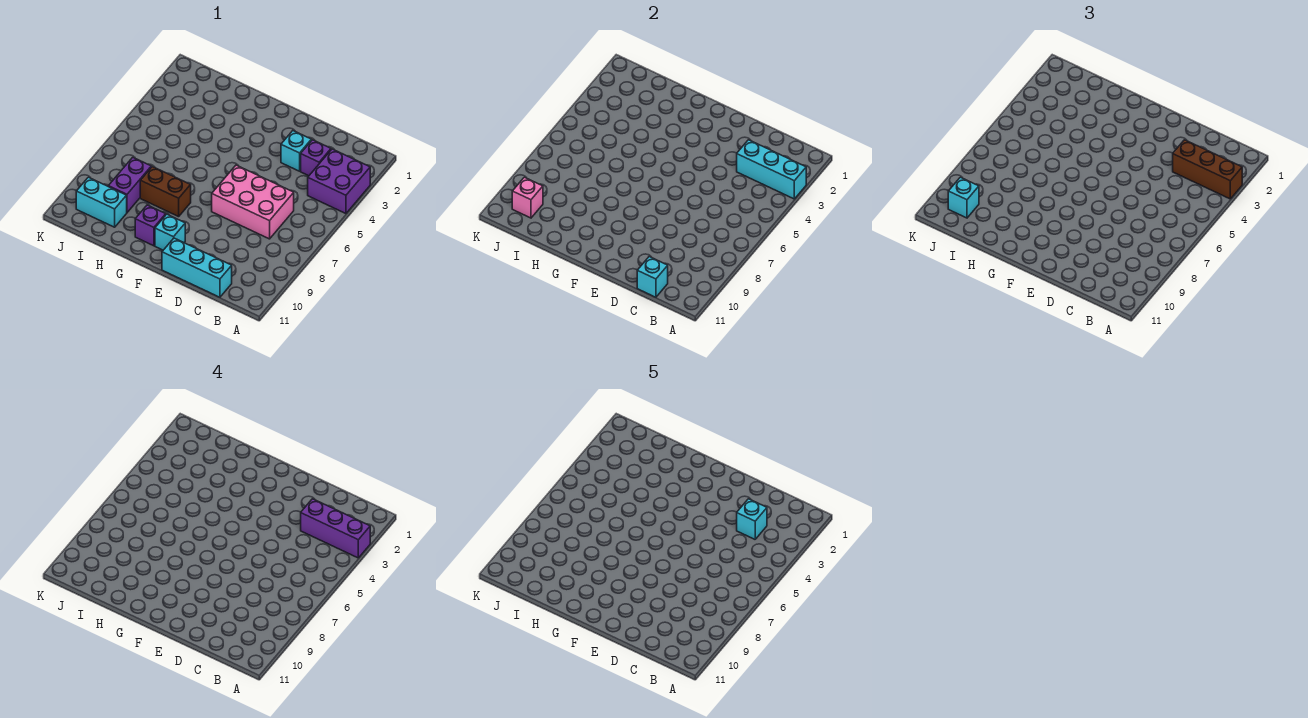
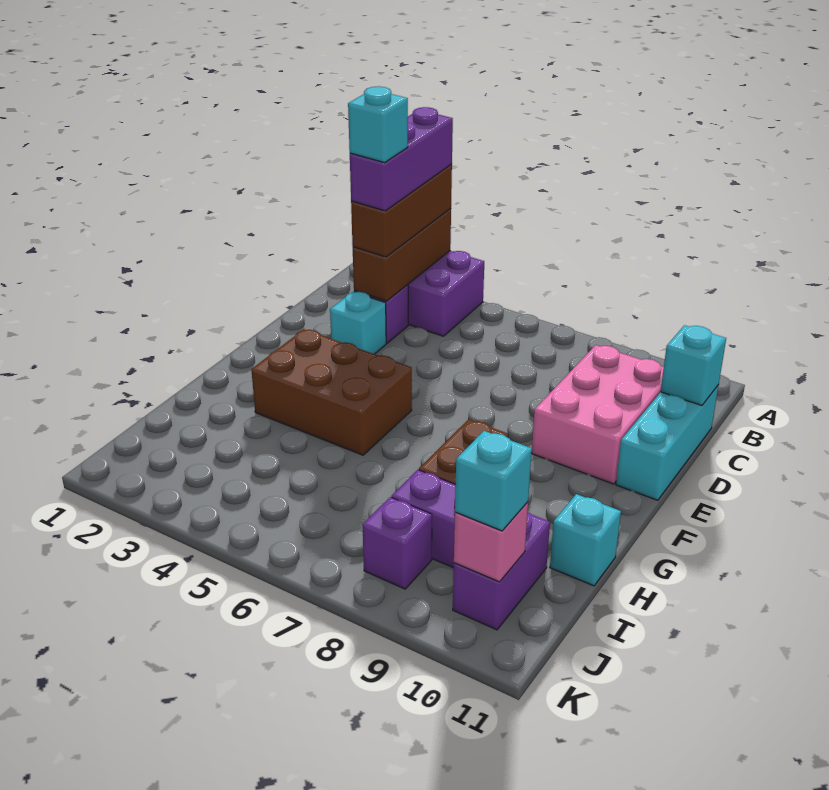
cyan brick A3:C3 level 2 -> brown brick A3:C3 level 2
pink brick C6:E7 level 1 -> pink brick C9:E10 level 1
none -> brown brick F3:G5 level 1
cyan brick F10 level 1 -> cyan brick H11 level 1
purple brick G10 level 1 -> purple brick J8 level 1
cyan brick I10:J10 level 1 -> purple brick I10:J10 level 1

